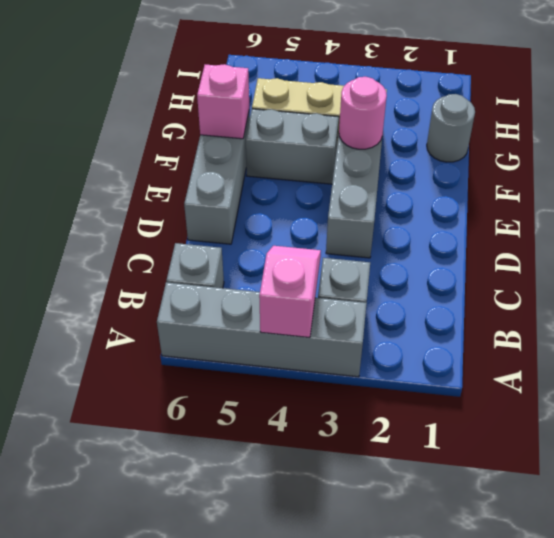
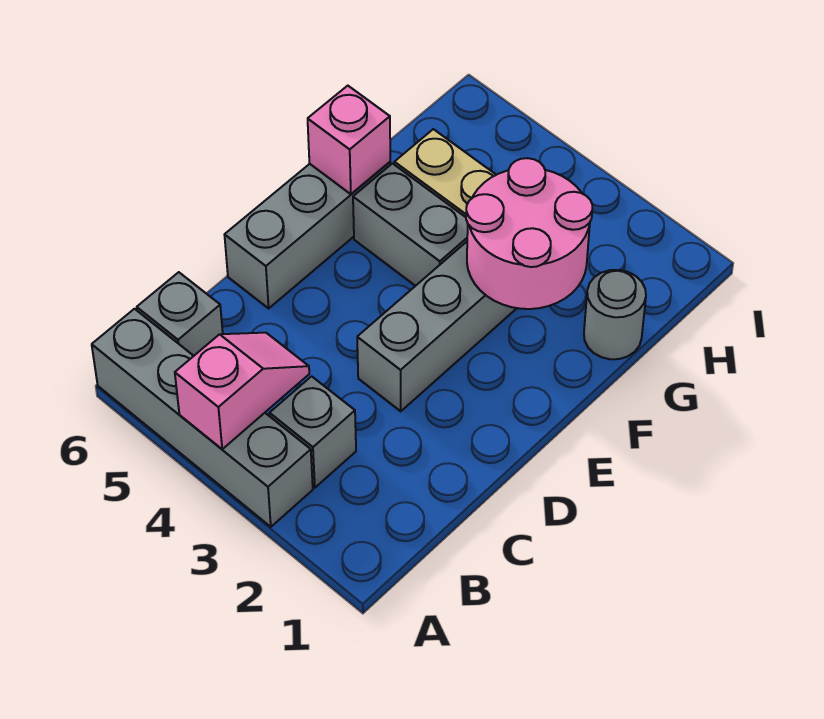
pink round brick F3 level 2 -> pink round brick F2:G3 level 2

